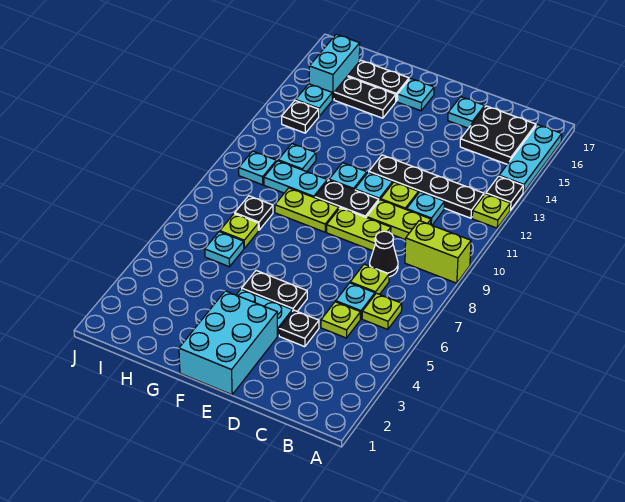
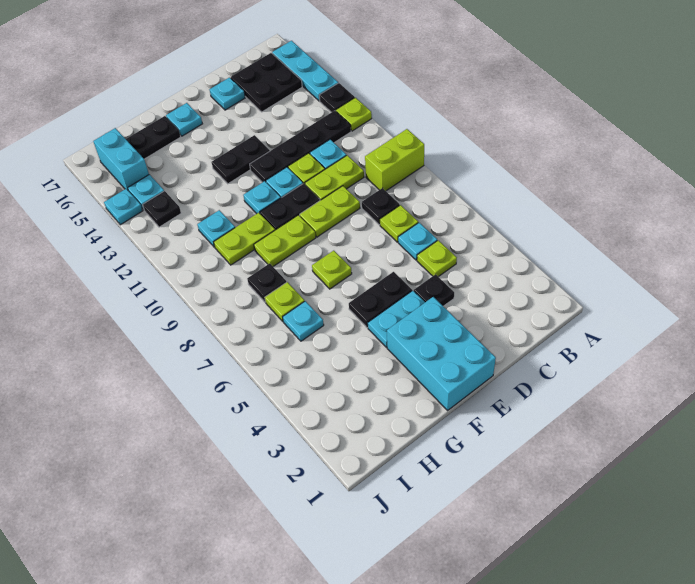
lime plate B6 level 1 -> lime plate F7 level 1
black cone C8 level 1 -> black plate C8 level 1
cyan plate G10:H10 level 1 -> lime plate G10:H10 level 1
black plate G15:H15 level 1 -> black plate E13:F13 level 1
cyan plate I10 level 1 -> cyan plate J14 level 1

